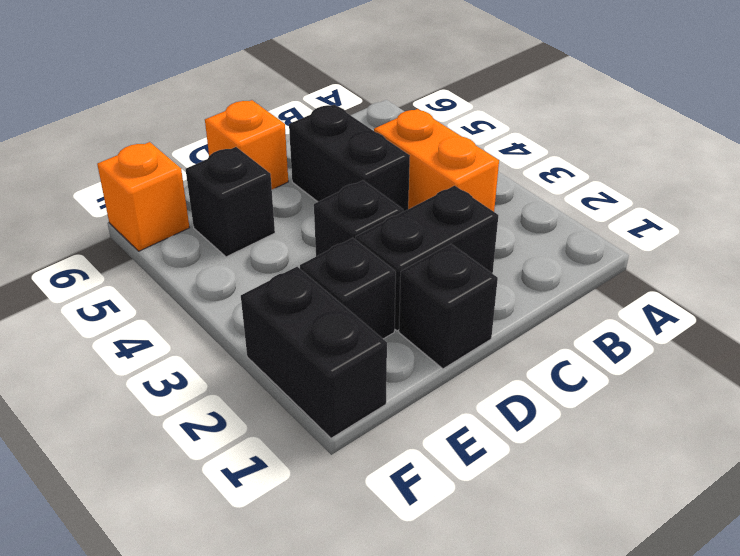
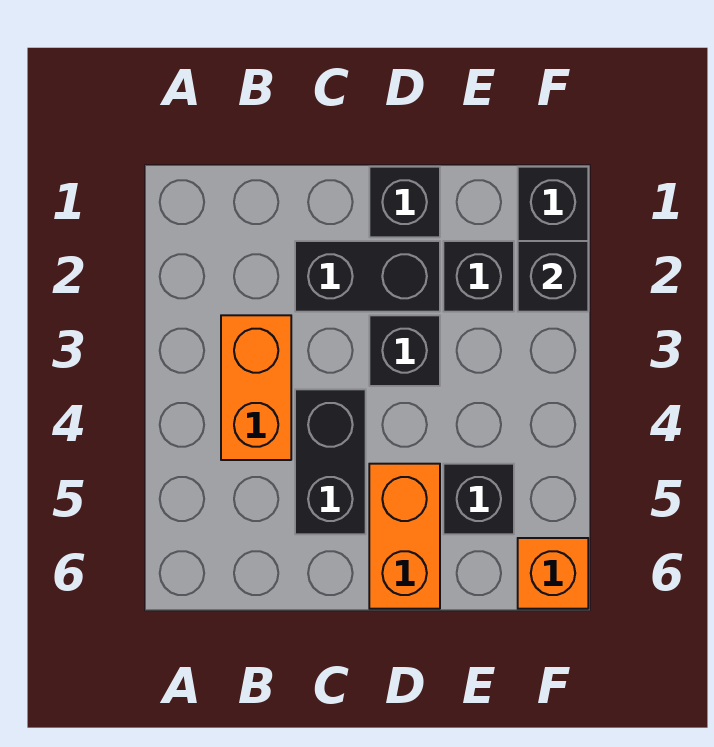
orange brick D6 level 1 -> orange brick D5:D6 level 1
none -> black brick F2 level 2

